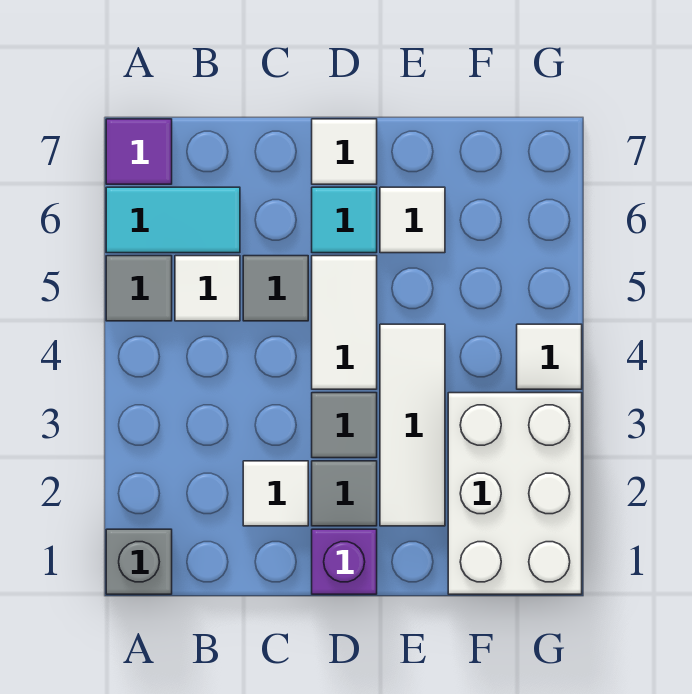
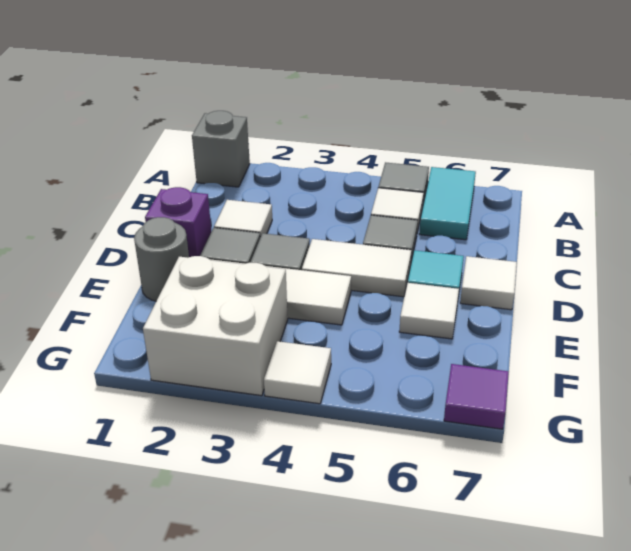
purple tile A7 level 1 -> purple tile G7 level 1
none -> grey round brick E1 level 1
white brick F1:G3 level 1 -> white brick F2:G3 level 1

